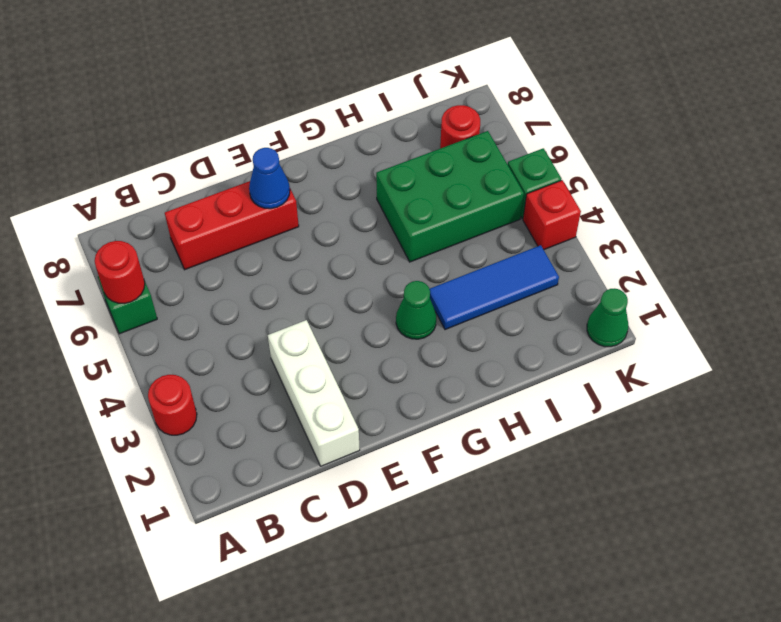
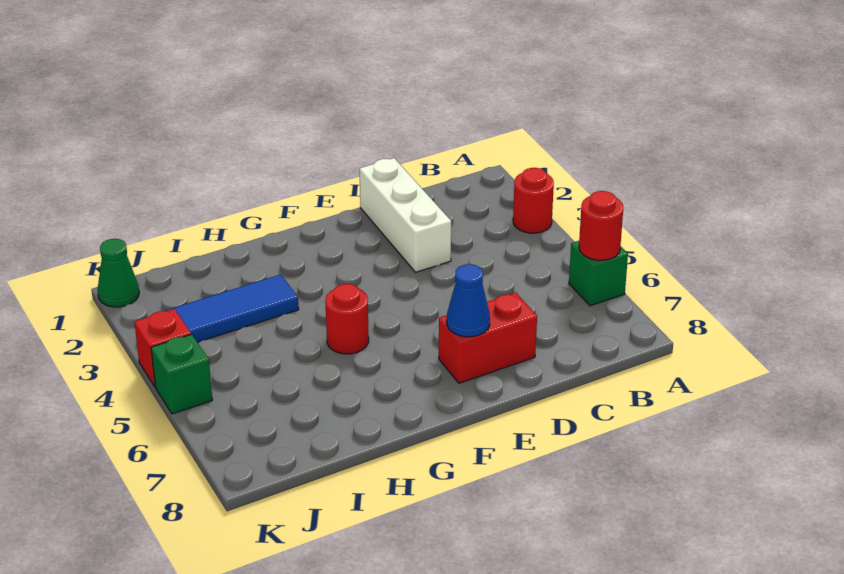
red brick C7:E7 level 1 -> red brick D7:E7 level 1
green cone G3 level 1 -> none
green brick H5:J6 level 1 -> none
red round brick J7 level 1 -> red round brick G5 level 1

